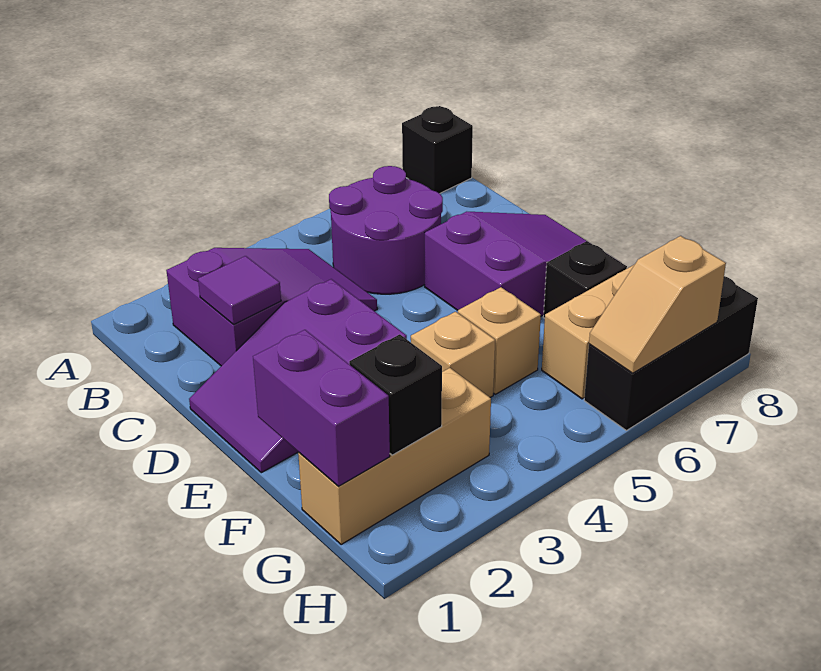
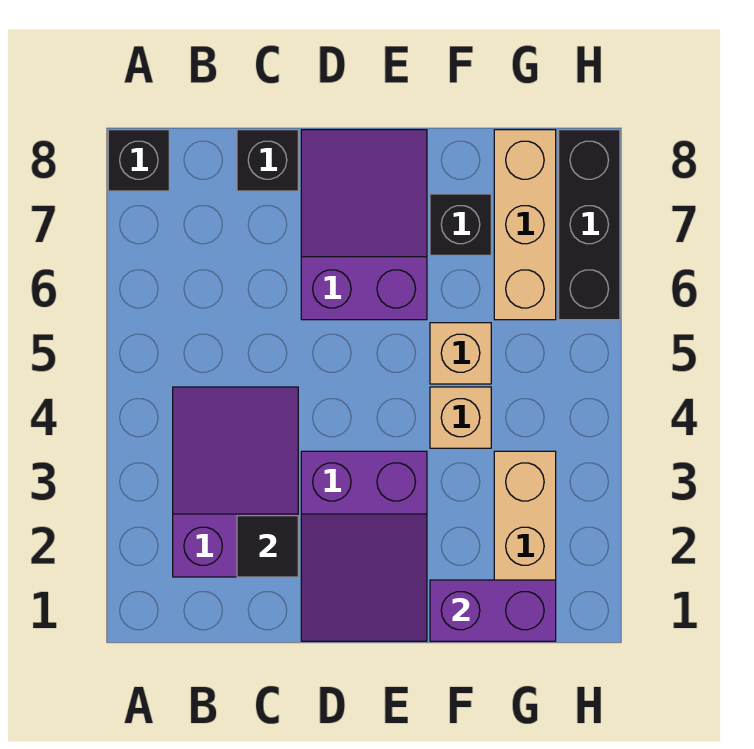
purple round brick B5:C6 level 1 -> none
purple tile C2 level 2 -> black tile C2 level 2
black brick G2 level 2 -> black brick C8 level 1
tan slope H6:H7 level 2 top 7 -> none

